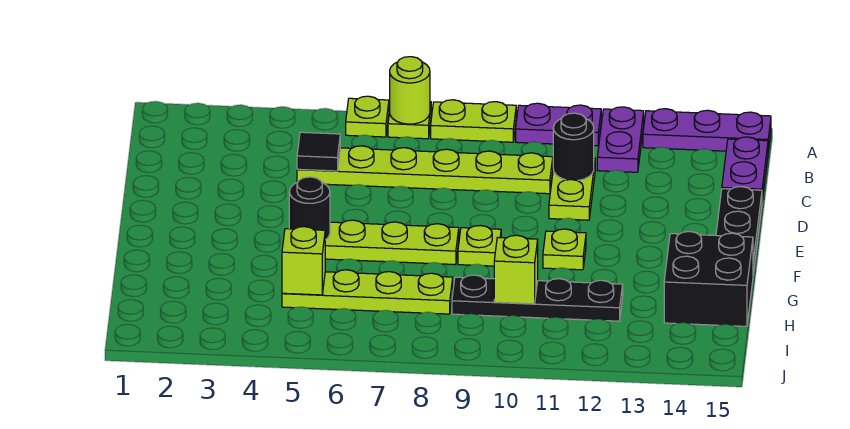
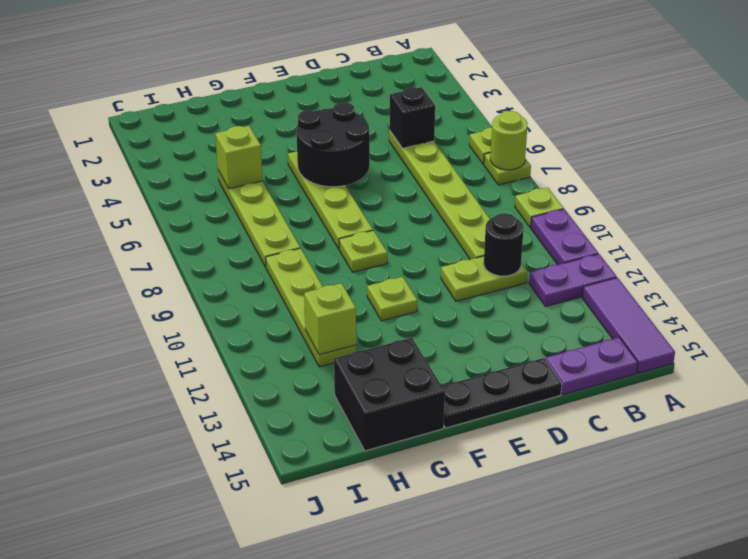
lime plate A8:A9 level 1 -> lime plate A9 level 1
purple plate A13:A15 level 1 -> purple tile A13:A15 level 1
black tile C5 level 2 -> black brick C5 level 2
black round brick F5 level 2 -> black round brick E5:F6 level 2
black plate H9:H12 level 1 -> lime plate H9:H12 level 1
lime brick H10 level 2 -> lime brick H12 level 2

